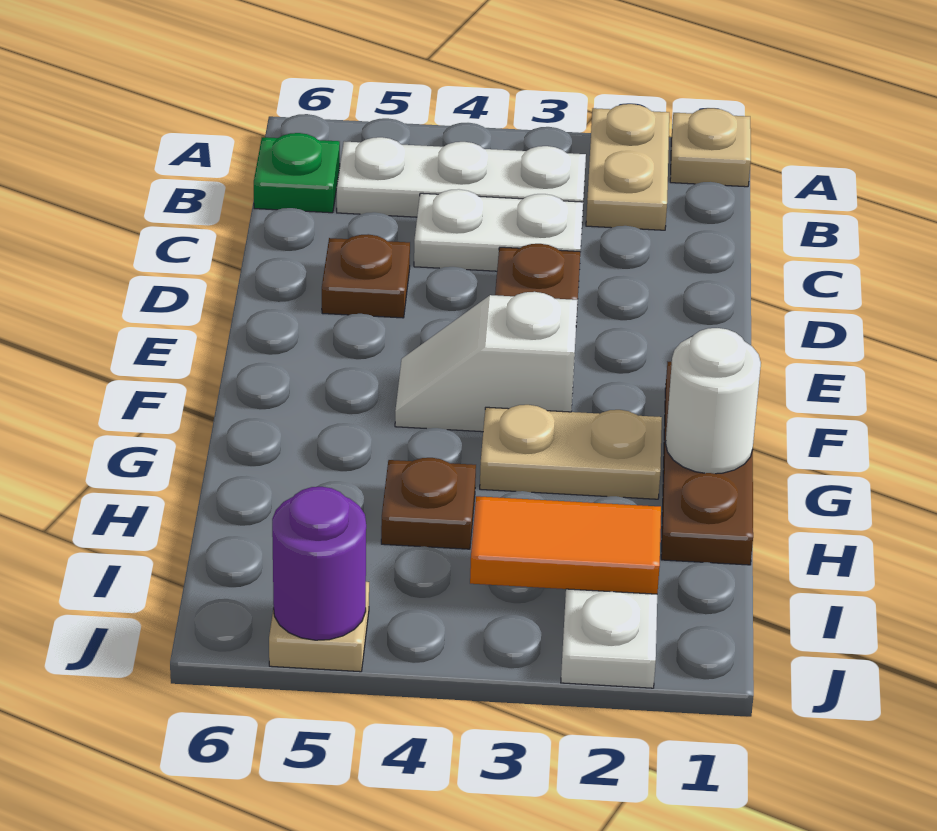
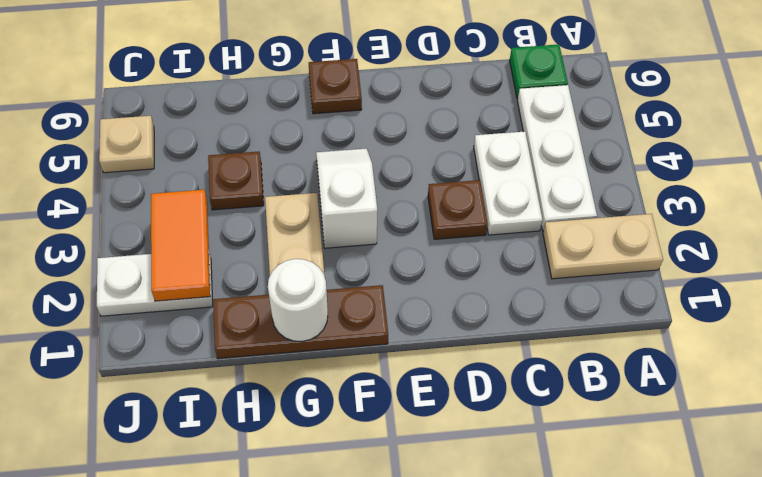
tan plate A1 level 1 -> none
brown plate D5 level 1 -> brown plate F6 level 1
purple round brick J5 level 2 -> none

